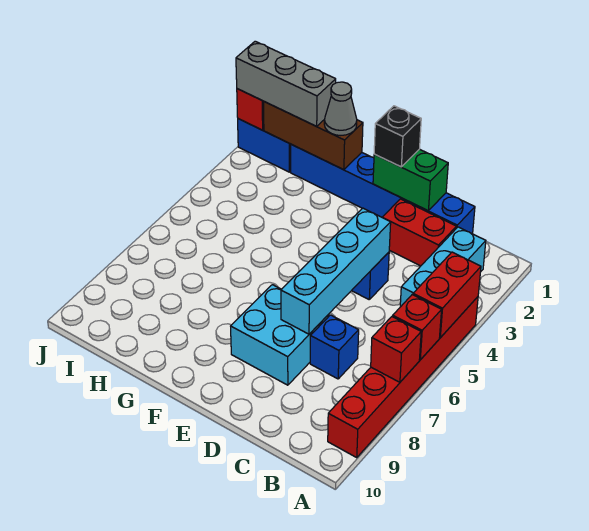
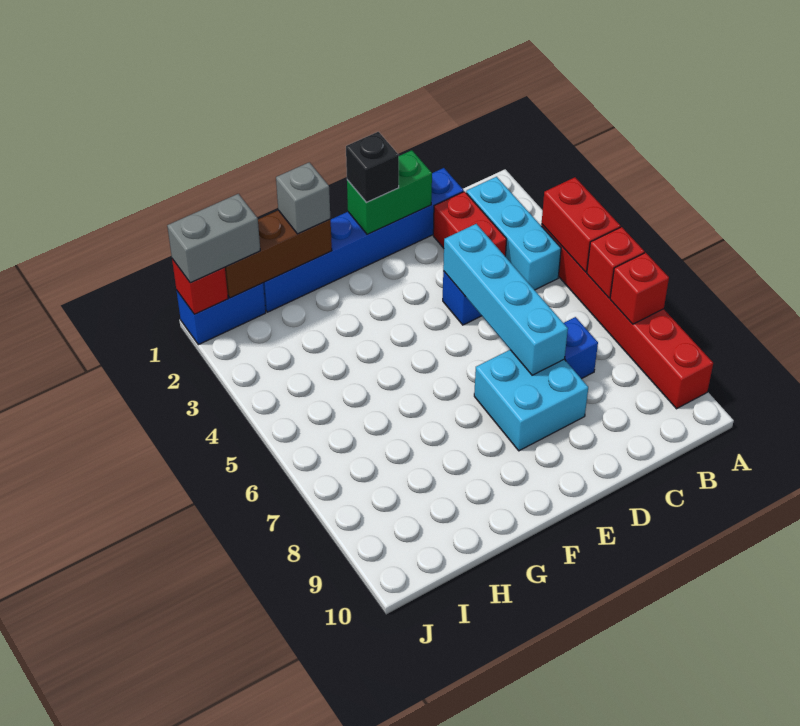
red brick C2:D2 level 1 -> red brick C2:C3 level 1
grey cone G1 level 3 -> grey brick G1 level 3
grey brick H1:J1 level 3 -> grey brick I1:J1 level 3

